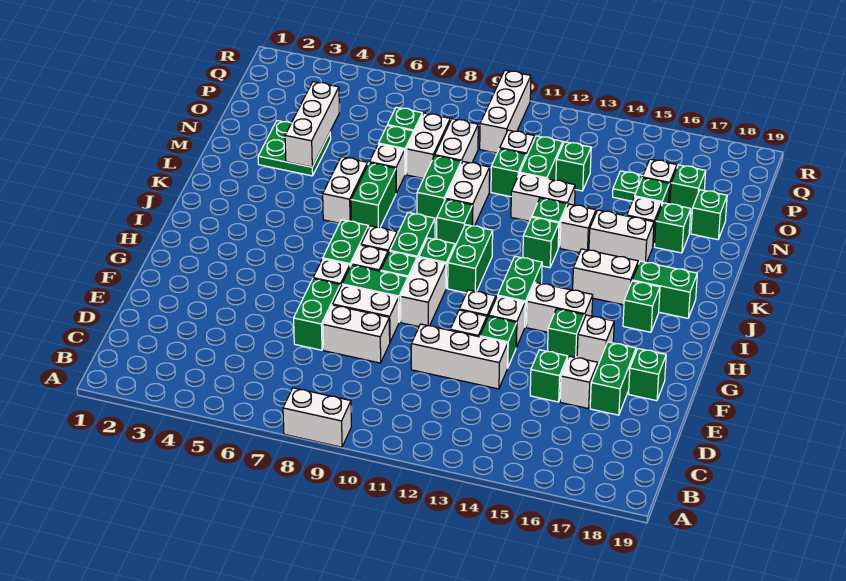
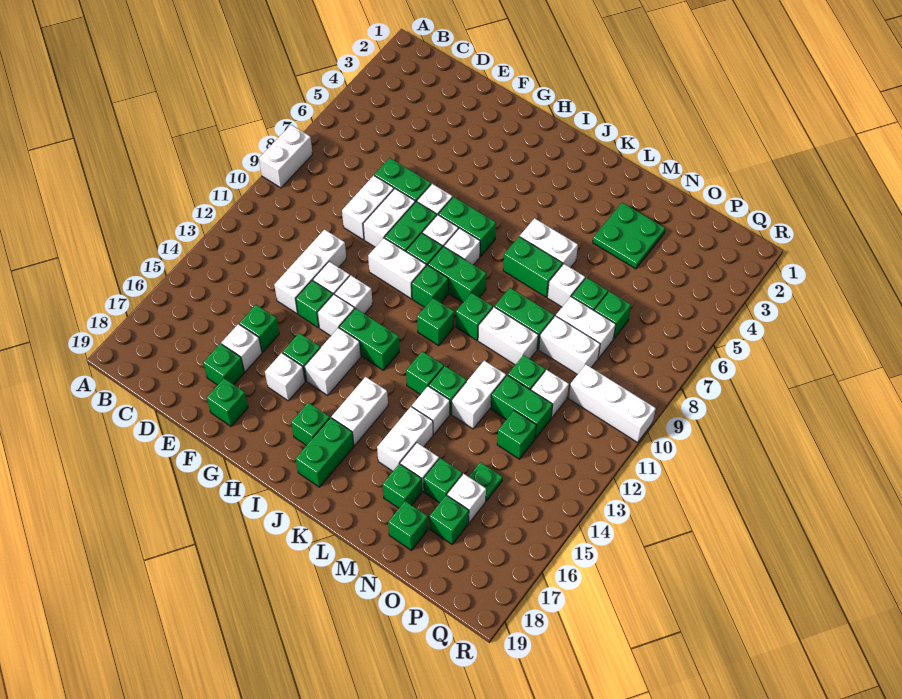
green brick E17:F17 level 1 -> green brick E17 level 1
green brick I11:J11 level 1 -> green brick J11 level 1
white brick M4:O4 level 2 -> none

